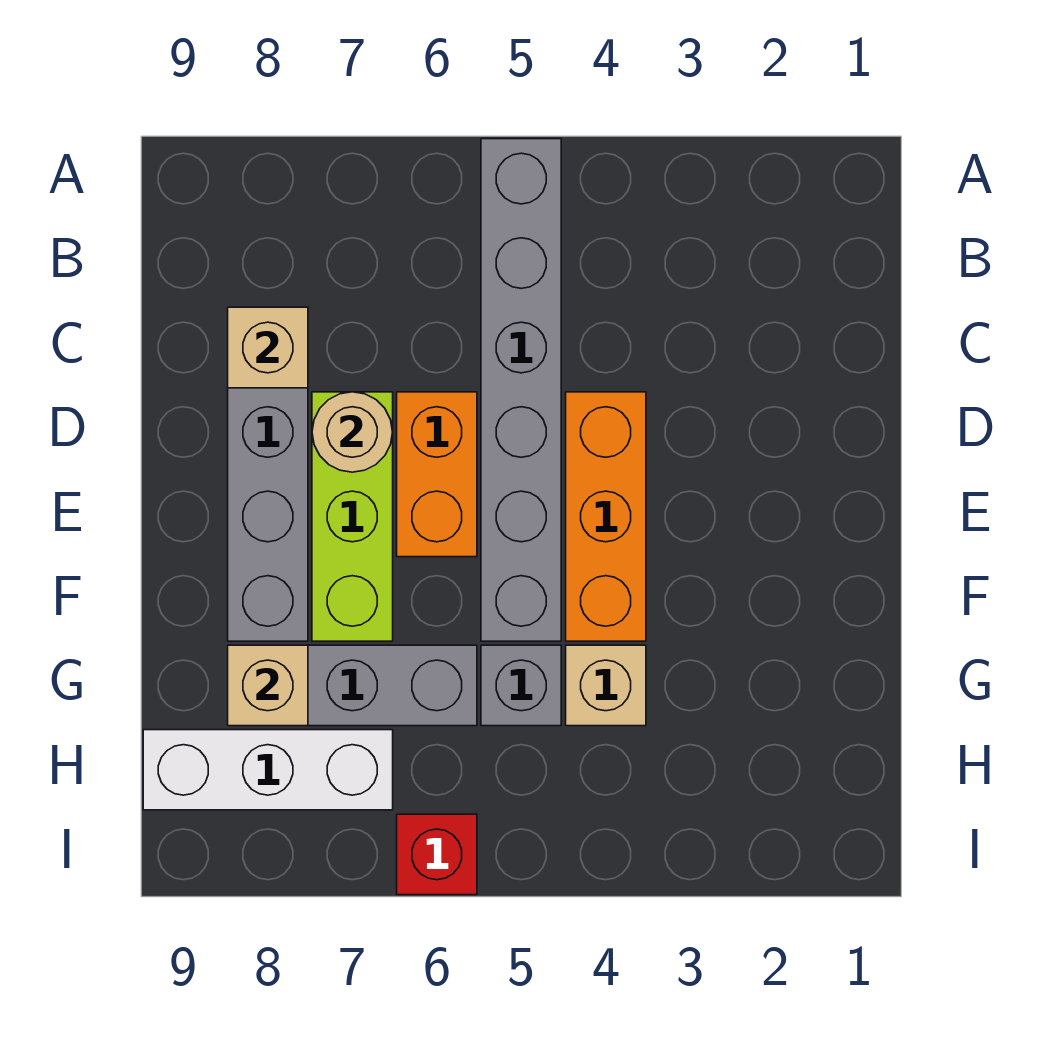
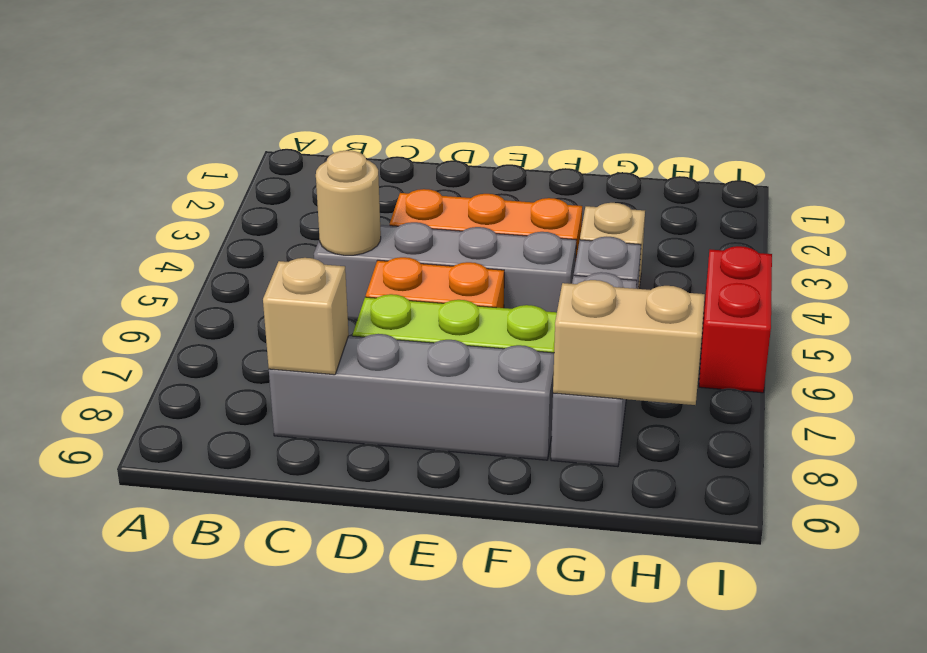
grey brick A5:F5 level 1 -> grey brick C5:F5 level 1
tan round brick D7 level 2 -> tan round brick C5 level 2
tan brick G8 level 2 -> tan brick G8:H8 level 2
white brick H7:H9 level 1 -> none
red brick I6 level 1 -> red brick I5:I6 level 1

